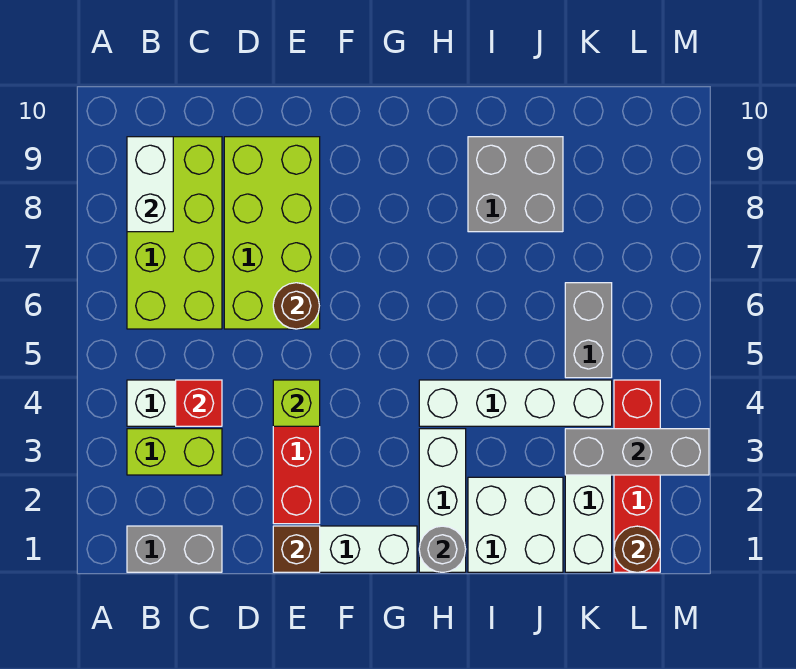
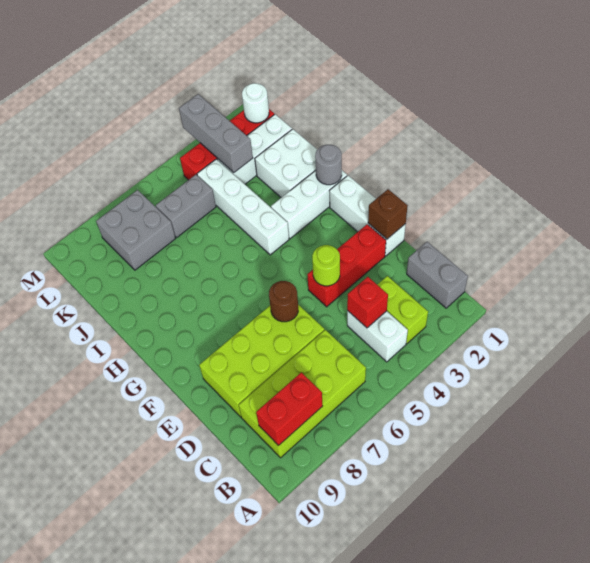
white brick B8:B9 level 2 -> red brick B8:B9 level 2
lime brick E4 level 2 -> lime round brick E4 level 2
grey brick I8:J9 level 1 -> grey brick K7:L8 level 1
brown round brick L1 level 2 -> white round brick L1 level 2

